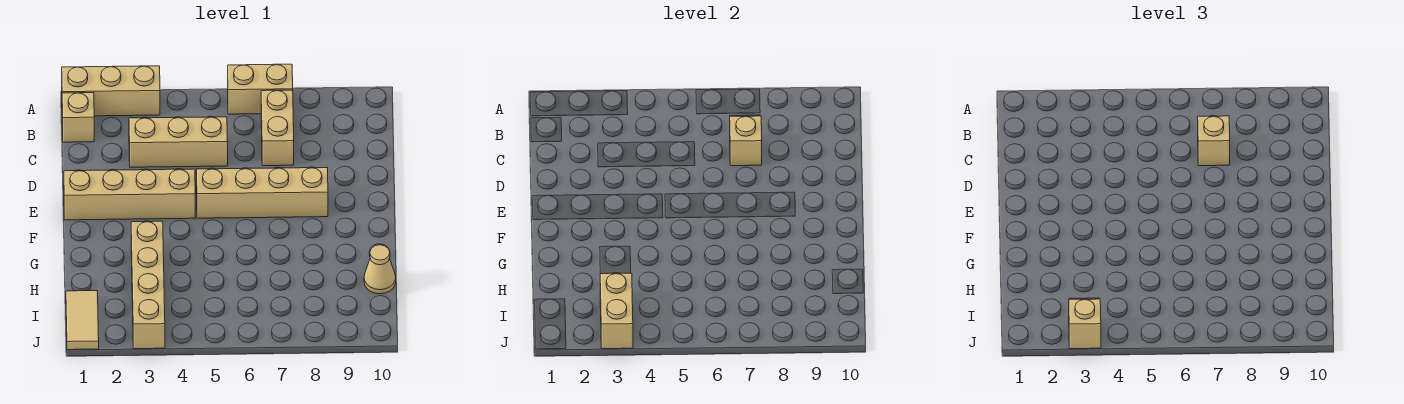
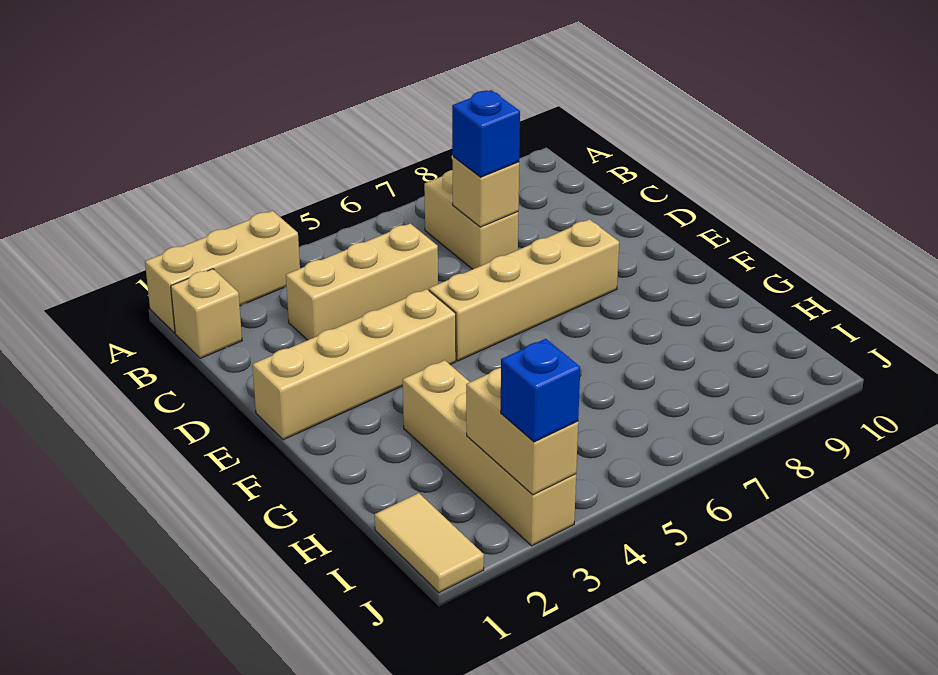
tan brick A6:A7 level 1 -> none
tan brick C7 level 3 -> blue brick C7 level 3
tan cone H10 level 1 -> none
tan brick J3 level 3 -> blue brick J3 level 3

